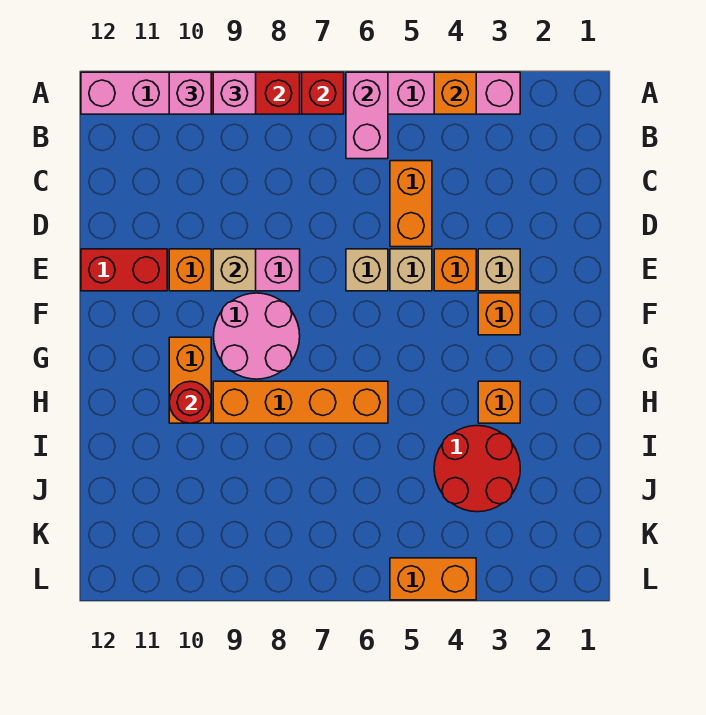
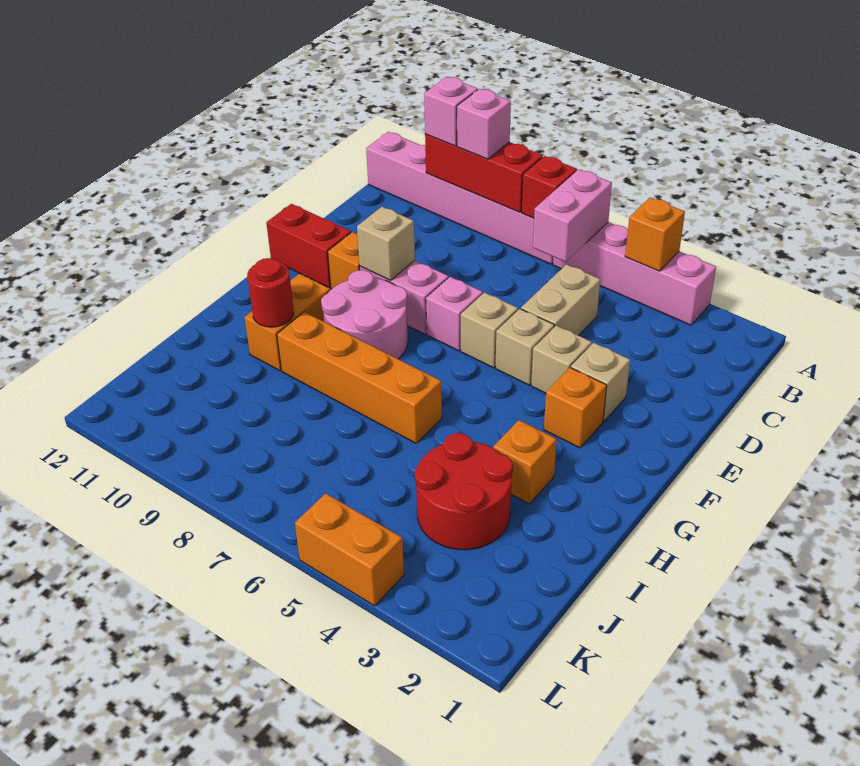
orange brick C5:D5 level 1 -> tan brick C5:D5 level 1
orange brick E4 level 1 -> tan brick E4 level 1
none -> pink brick E7 level 1

